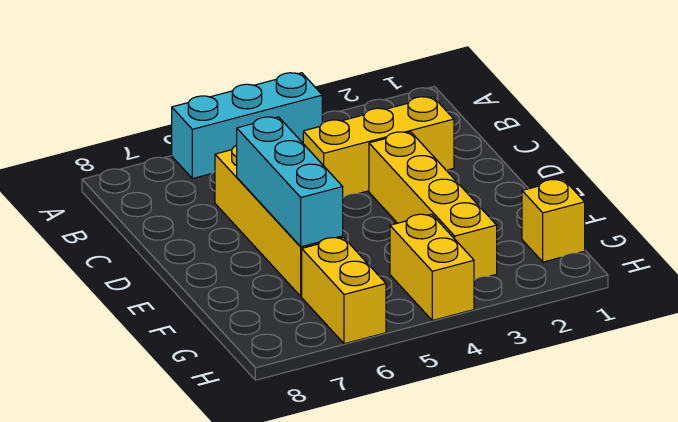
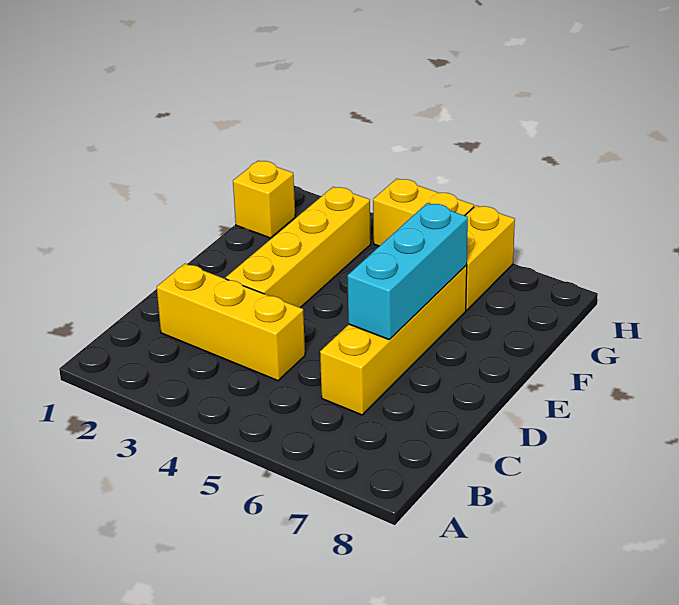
cyan brick A4:A6 level 1 -> none
yellow brick G4:H4 level 1 -> yellow brick H4:H5 level 1

